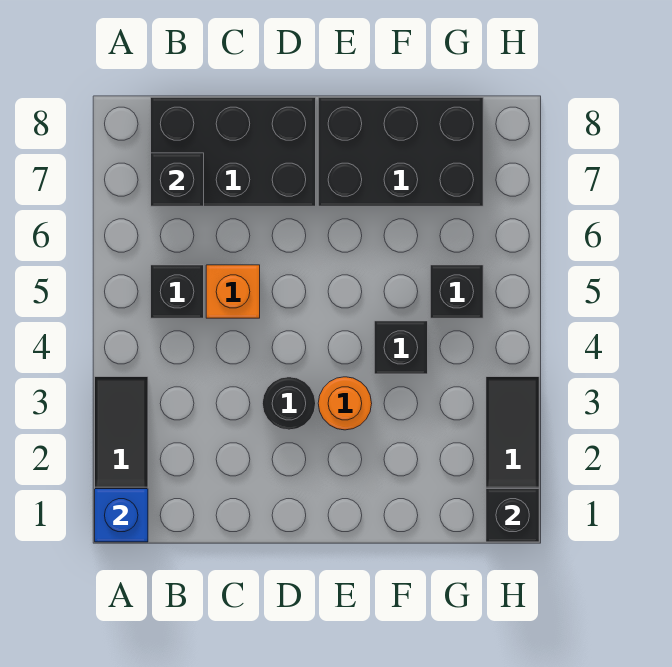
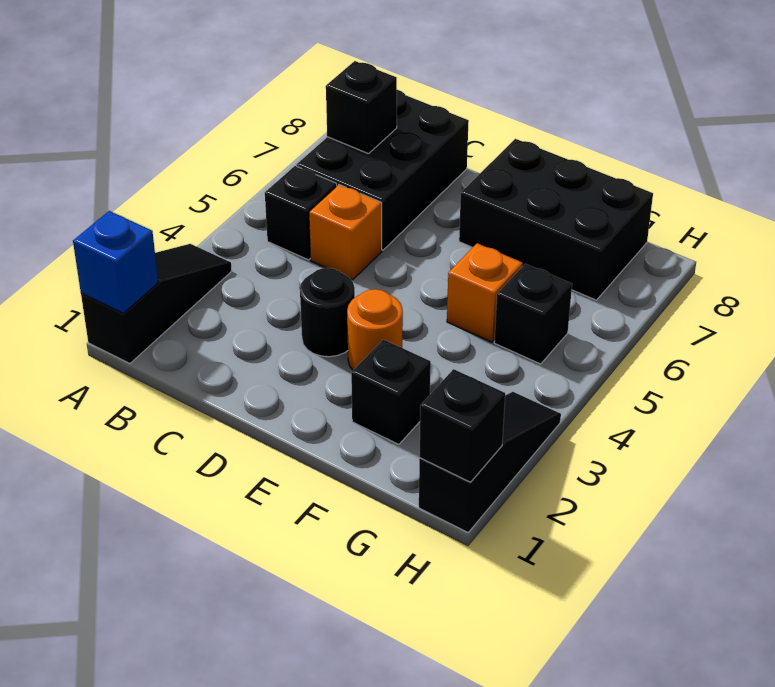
black brick B7:D8 level 1 -> black brick B6:C8 level 1
black brick F4 level 1 -> black brick F2 level 1
none -> orange brick F5 level 1

